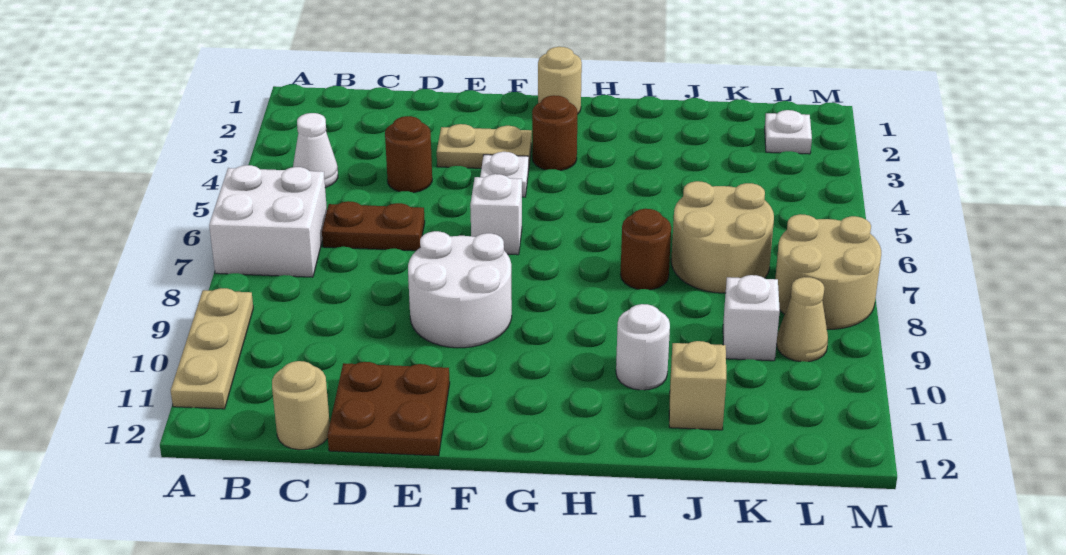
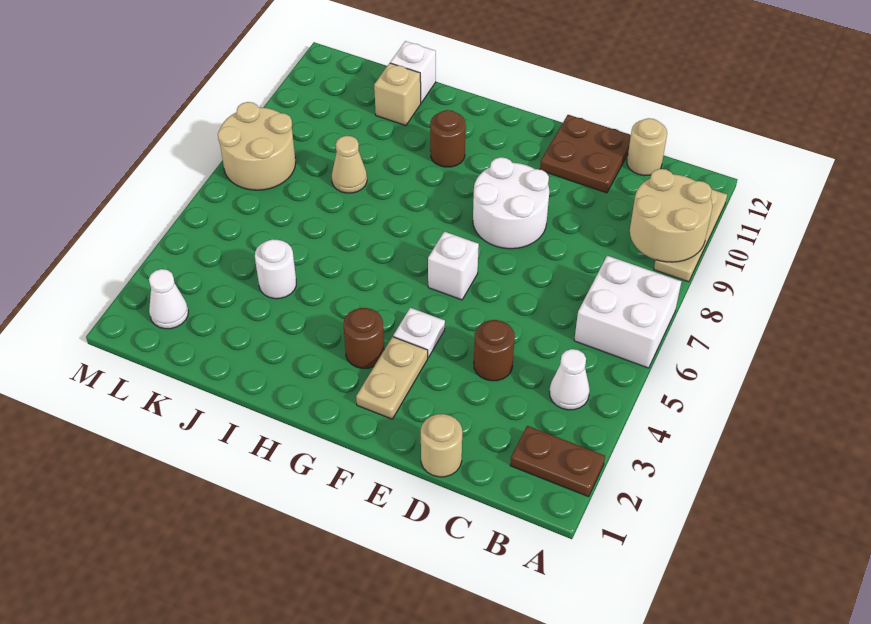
brown plate C6:D6 level 1 -> brown plate A2:B2 level 1
tan plate E3:F3 level 1 -> tan plate F2:F3 level 1
tan round brick G1 level 1 -> tan round brick D1 level 1
brown round brick I7 level 1 -> brown round brick H10 level 1
white round brick I10 level 1 -> white round brick J4 level 1
tan round brick J6:K7 level 1 -> tan round brick A9:B10 level 2
white brick K9 level 1 -> white brick J12 level 1
white plate L2 level 1 -> white cone L2 level 1
tan cone L9 level 1 -> tan cone J8 level 1

